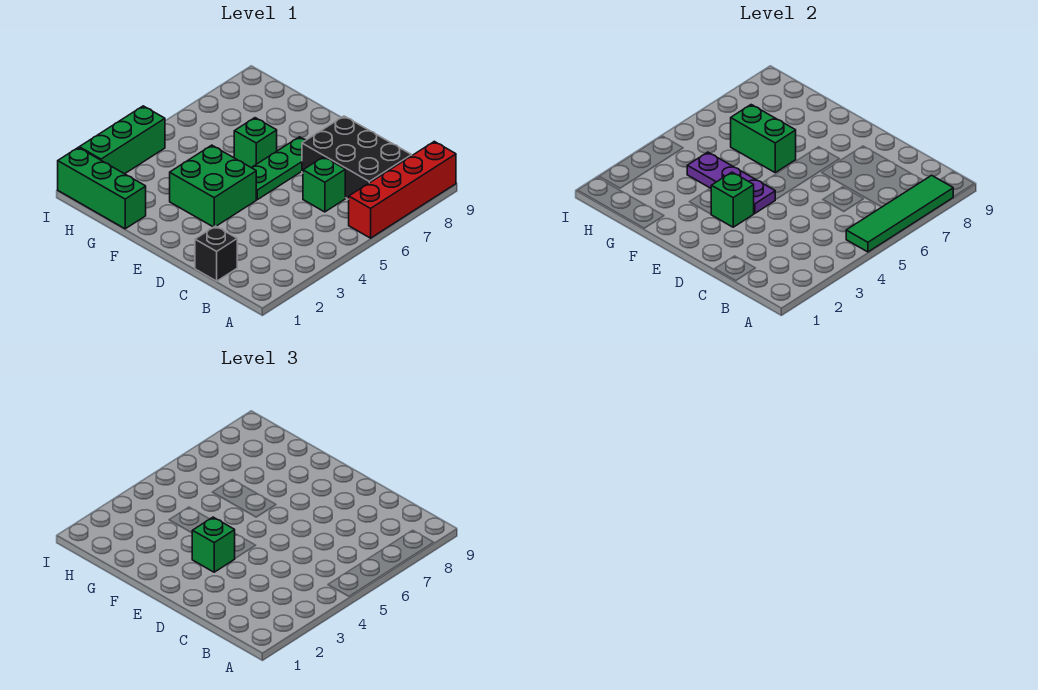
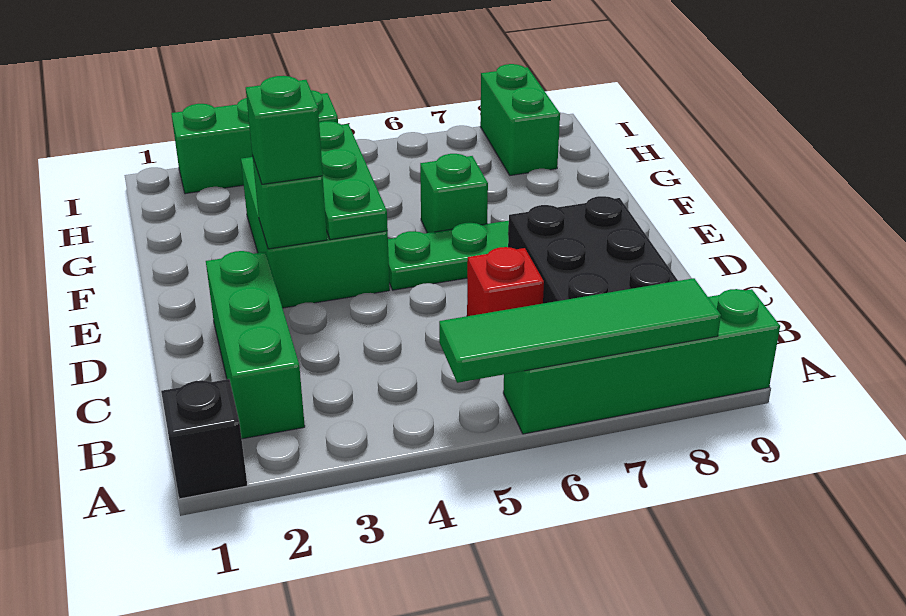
red brick A6:A9 level 1 -> green brick A6:A9 level 1
black brick C1 level 1 -> black brick A1 level 1
green brick C6 level 1 -> red brick C6 level 1
green brick E3:F4 level 1 -> green brick E3:G4 level 1
purple plate E4:G4 level 2 -> green plate E4:G4 level 2
green brick F6:G6 level 2 -> green brick H8:I8 level 1
green brick G1:I1 level 1 -> green brick B2:D2 level 1

